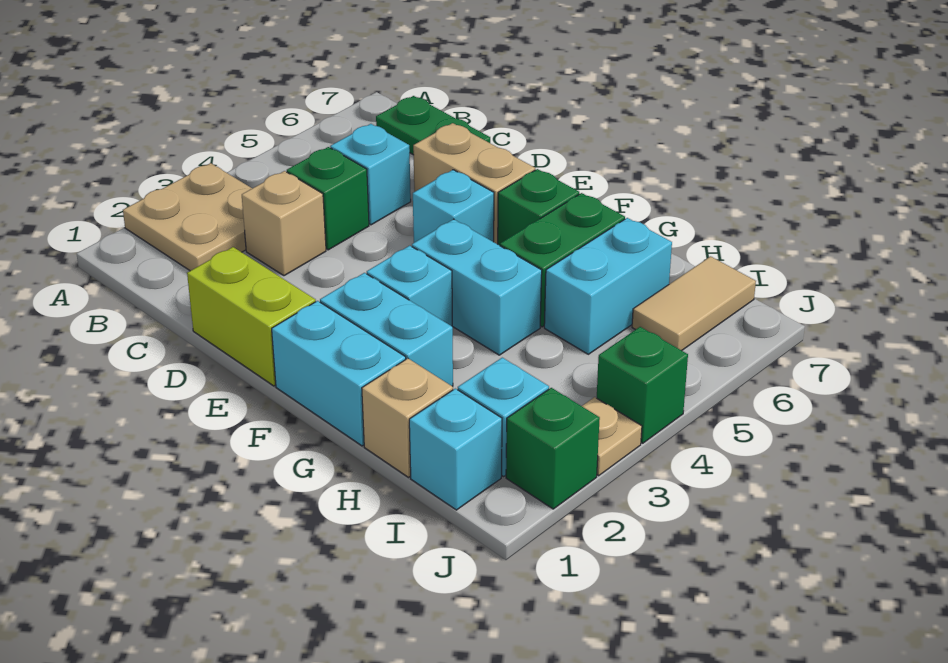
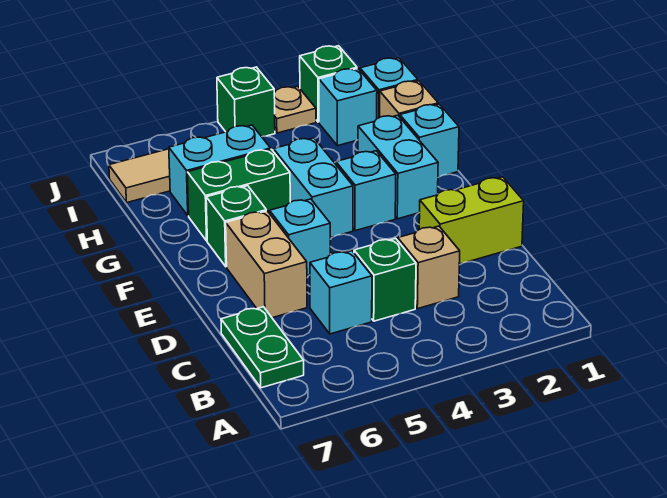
tan plate A2:B3 level 1 -> none
lime brick D1:E1 level 1 -> lime brick D1:D2 level 1
cyan brick F1:G1 level 1 -> cyan brick G1 level 1

